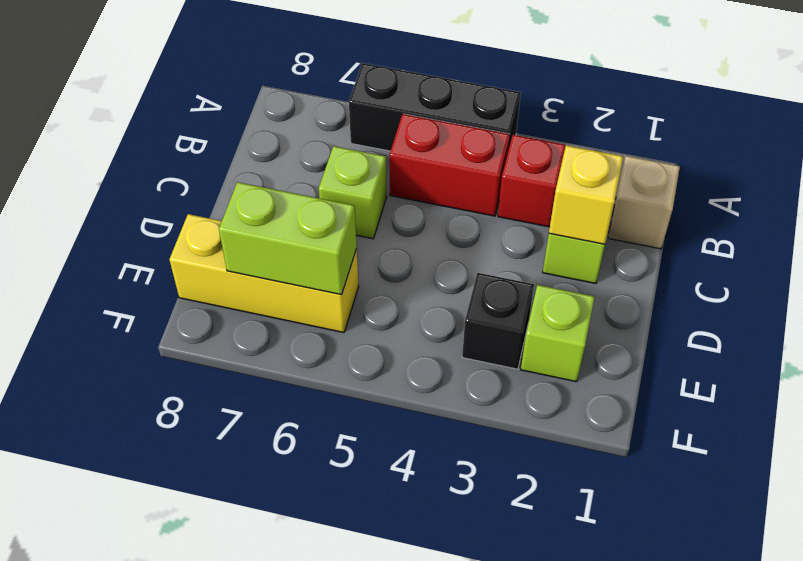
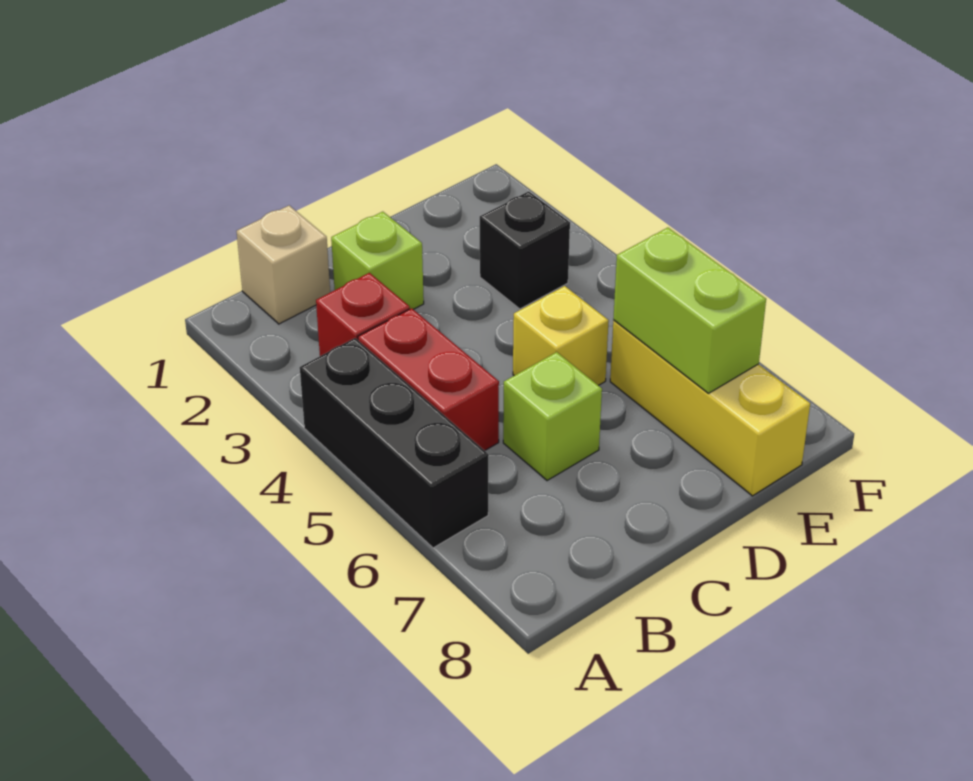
yellow brick C2 level 2 -> yellow brick D5 level 1
lime brick E2 level 1 -> none

